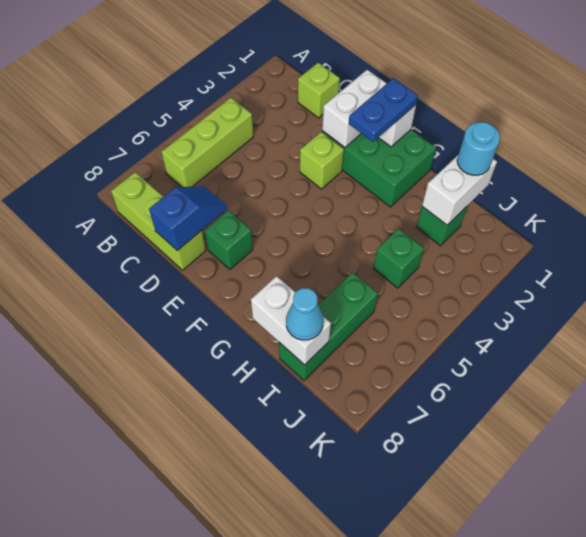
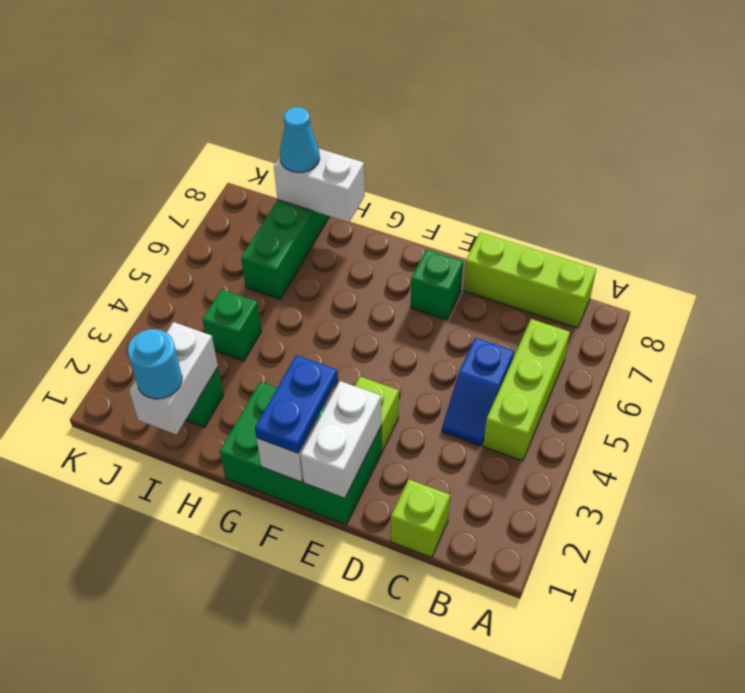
blue slope D7:D8 level 2 top 8 -> blue slope C4:C5 level 1 top 5

